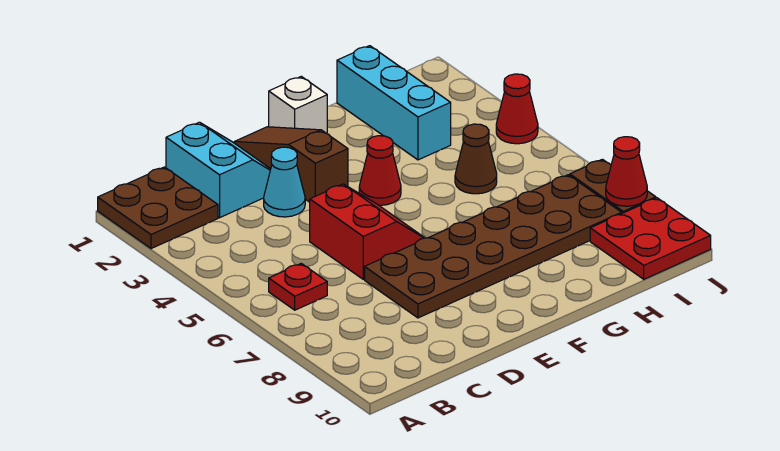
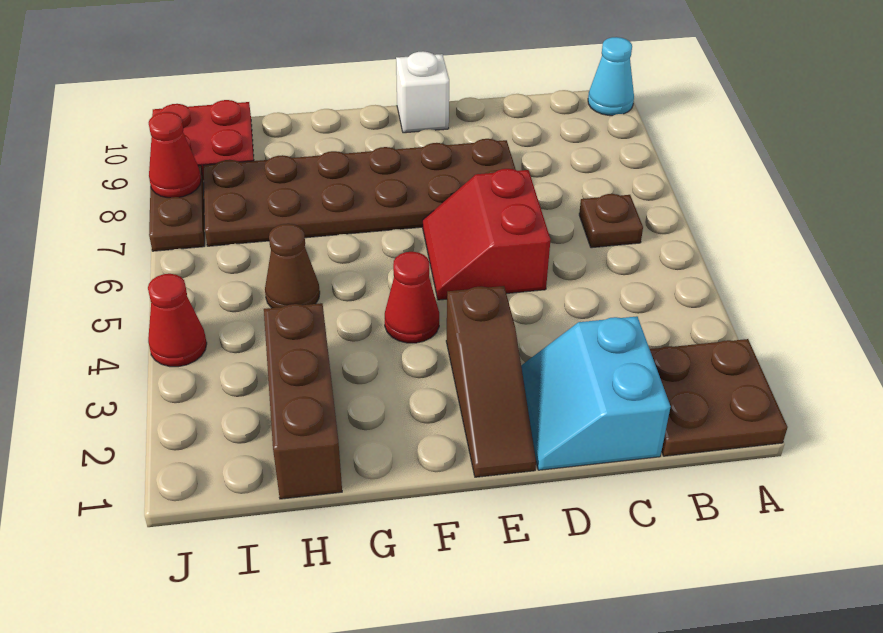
red plate B6 level 1 -> brown plate B6 level 1
cyan cone D3 level 1 -> cyan cone A10 level 1
white brick F1 level 1 -> white brick E10 level 1
cyan brick H1:H3 level 1 -> brown brick H1:H3 level 1

